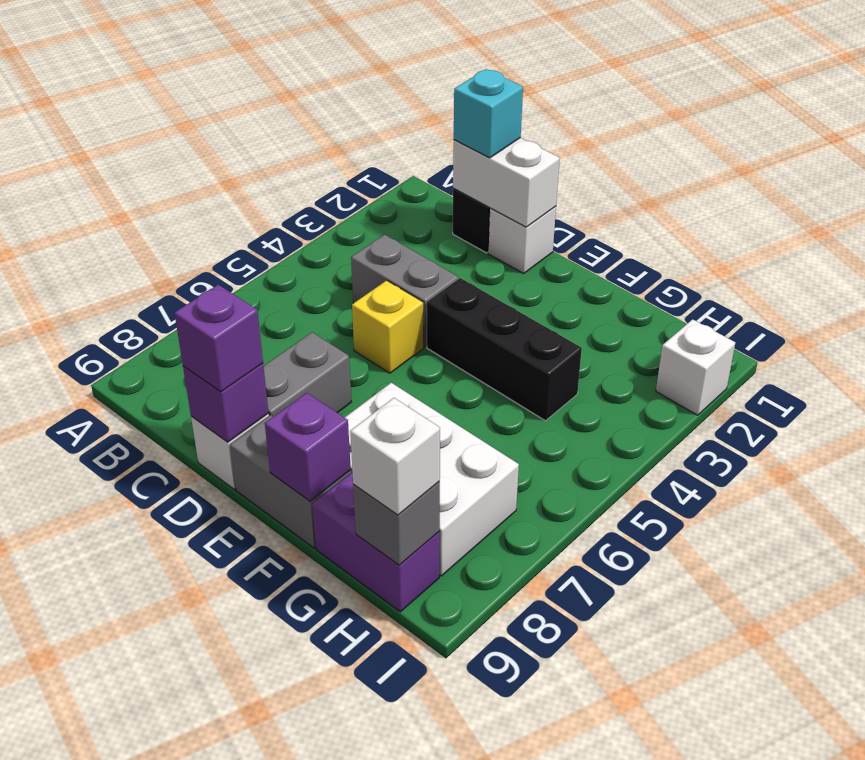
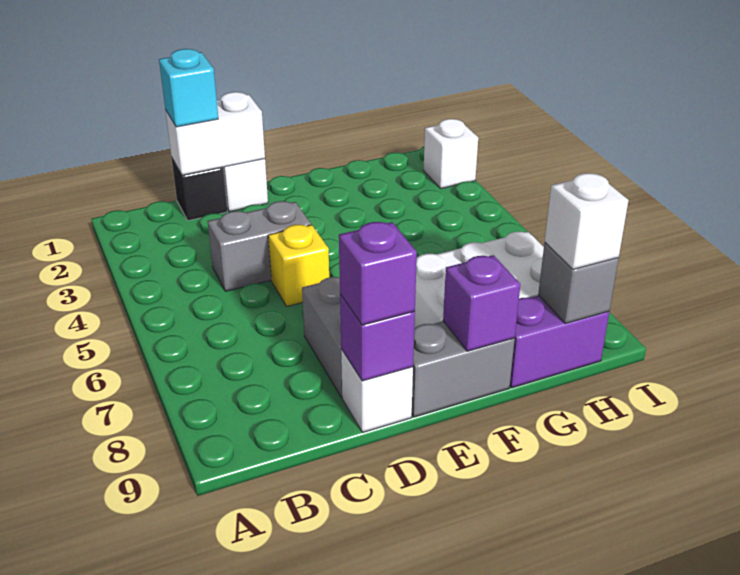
black brick E4:G4 level 1 -> none

